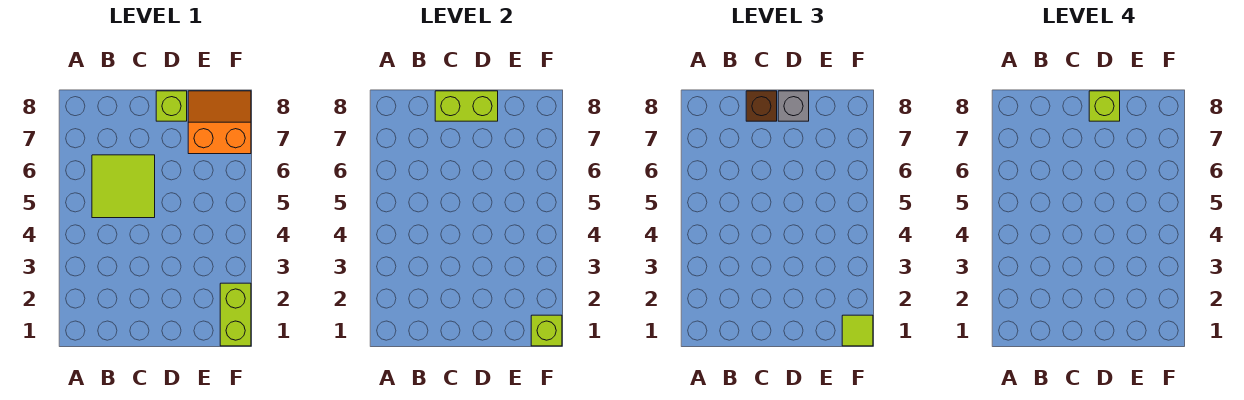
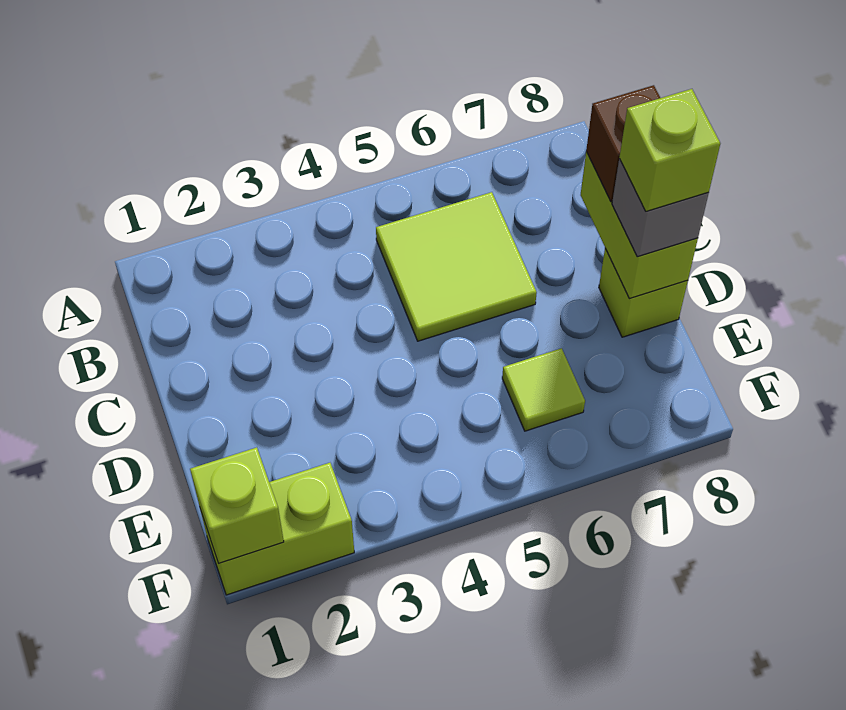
orange slope E7:F8 level 1 top 7 -> none
lime tile F1 level 3 -> lime tile E6 level 1

